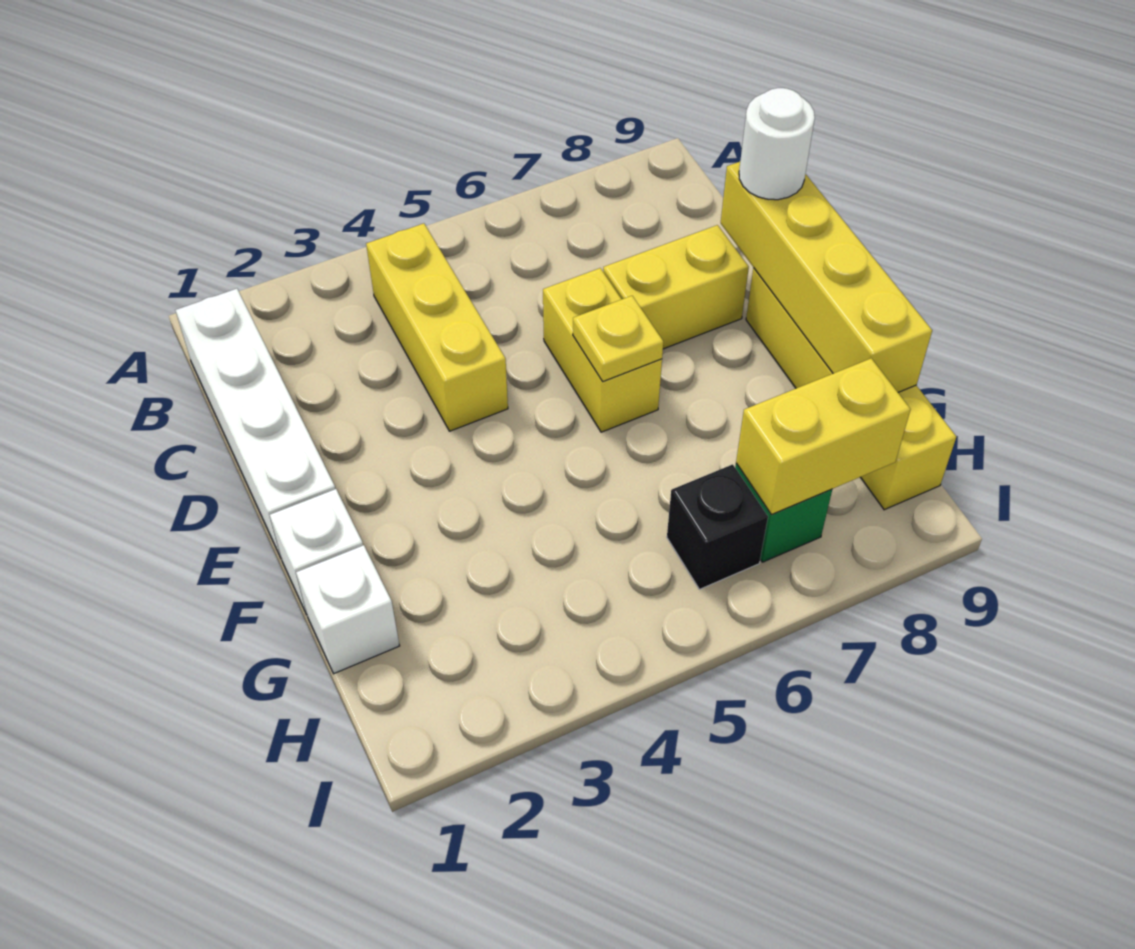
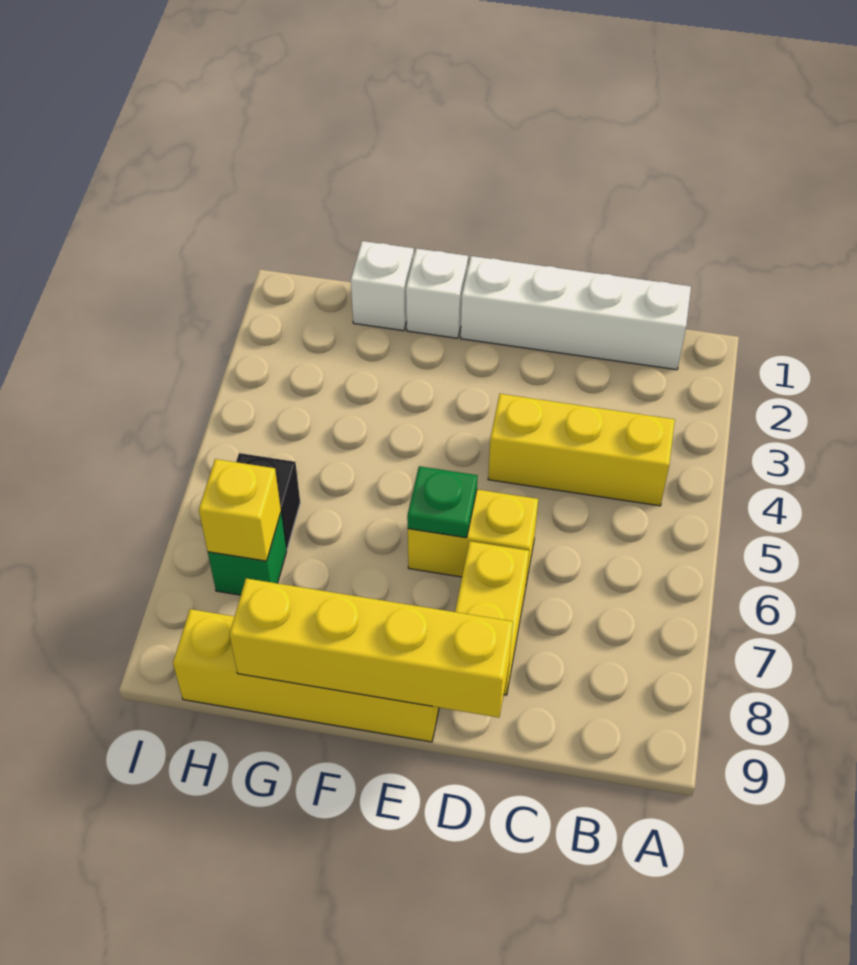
white round brick D9 level 3 -> none
yellow plate E6 level 2 -> green plate E6 level 2
yellow brick H7:H8 level 2 -> yellow brick H7 level 2

